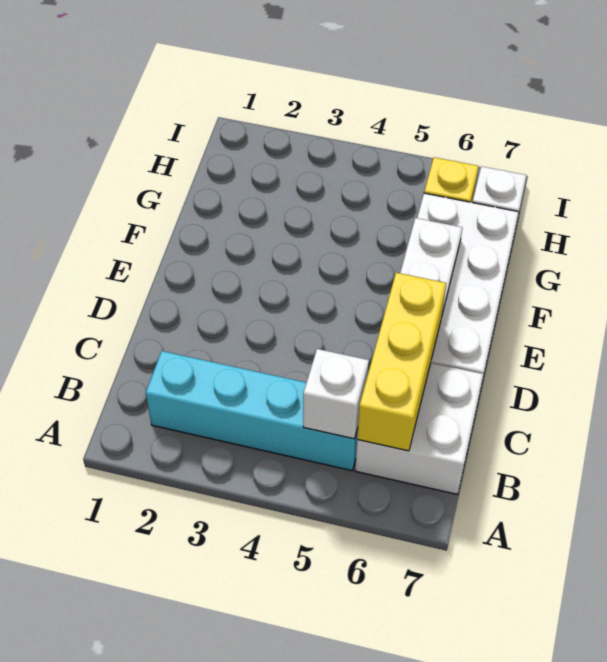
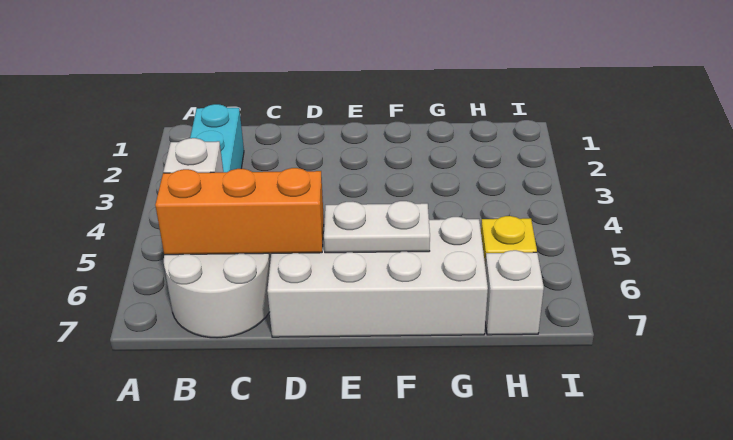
white brick B6:C7 level 1 -> white round brick B6:C7 level 1
yellow brick B6:D6 level 2 -> orange brick B6:D6 level 2

